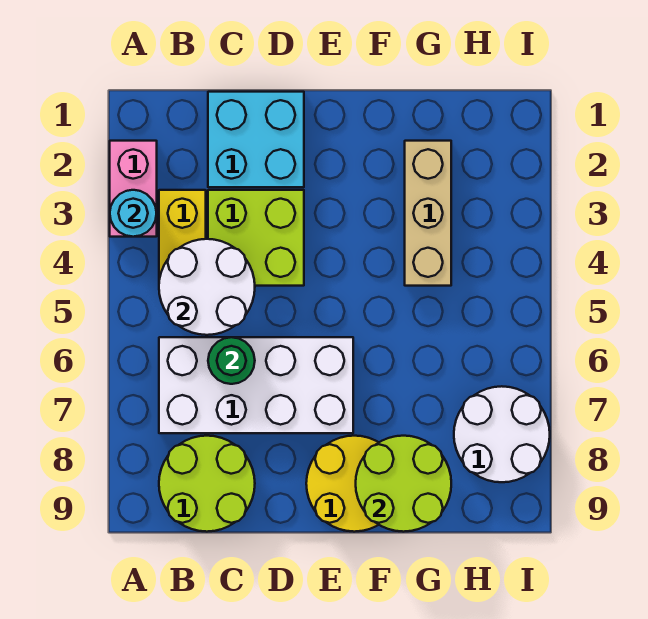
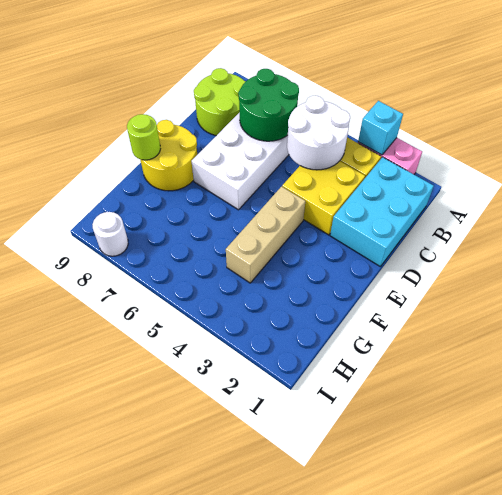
cyan round brick A3 level 2 -> cyan brick A3 level 2
cyan brick C1:D2 level 1 -> cyan brick B1:D2 level 1
lime brick C3:D4 level 1 -> yellow brick C3:D4 level 1
green round brick C6 level 2 -> green round brick B6:C7 level 2
lime round brick F8:G9 level 2 -> lime round brick F9 level 2
tan brick G2:G4 level 1 -> tan brick E4:G4 level 1
white round brick H7:I8 level 1 -> white round brick I8 level 1

